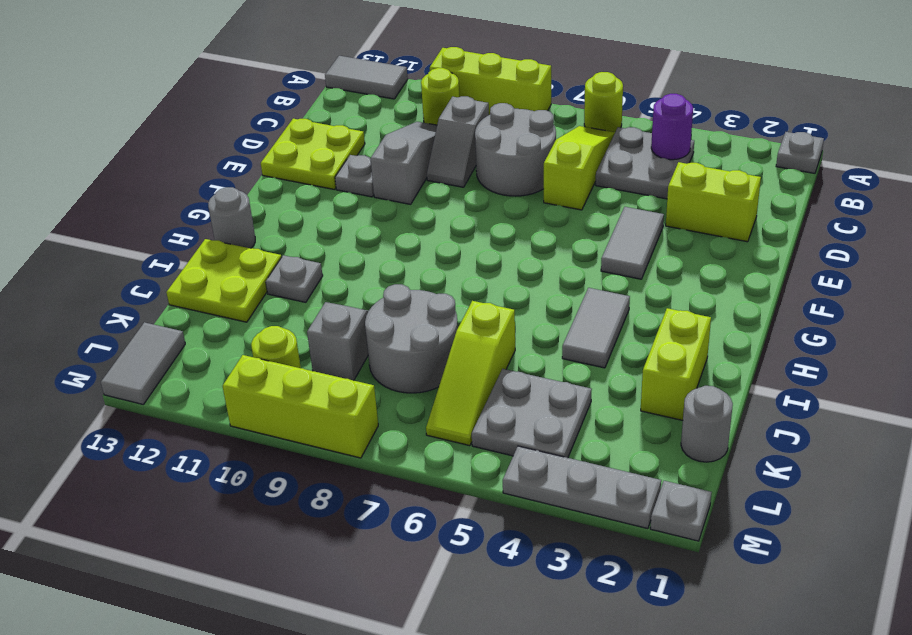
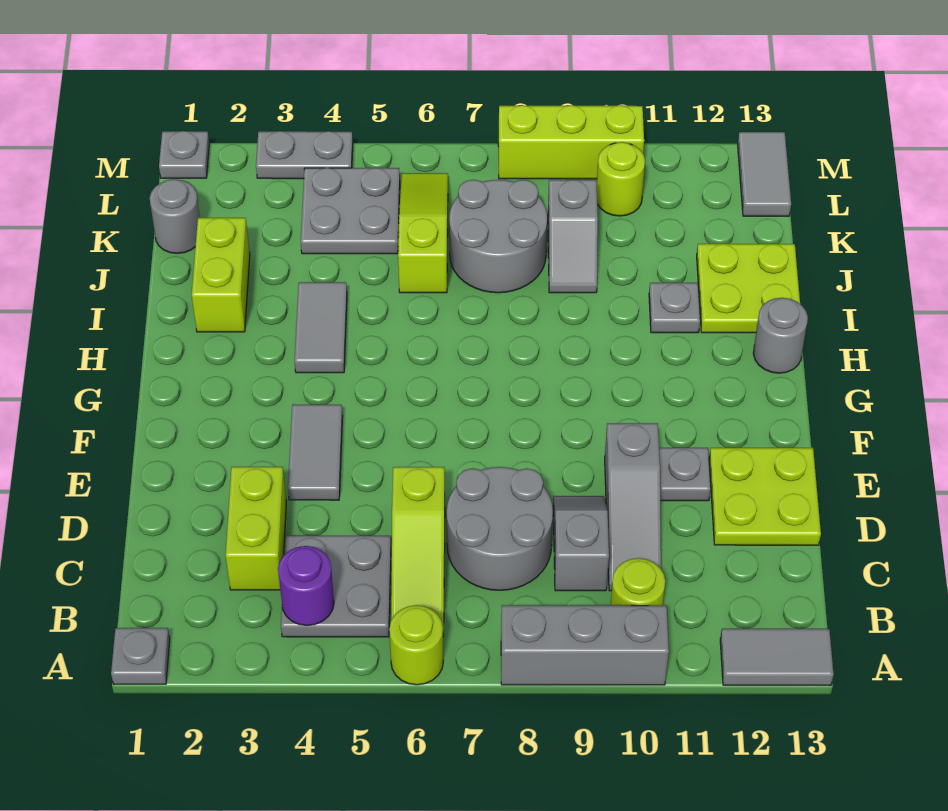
lime brick A8:A10 level 1 -> grey brick A8:A10 level 1
lime brick D2:D3 level 1 -> lime brick C3:D3 level 1
grey plate M2:M4 level 1 -> grey plate M3:M4 level 1

